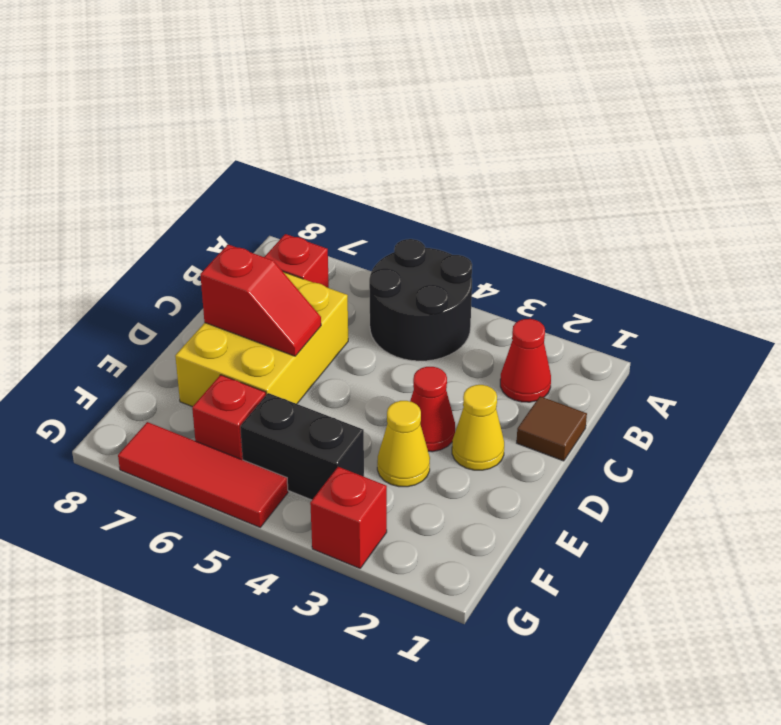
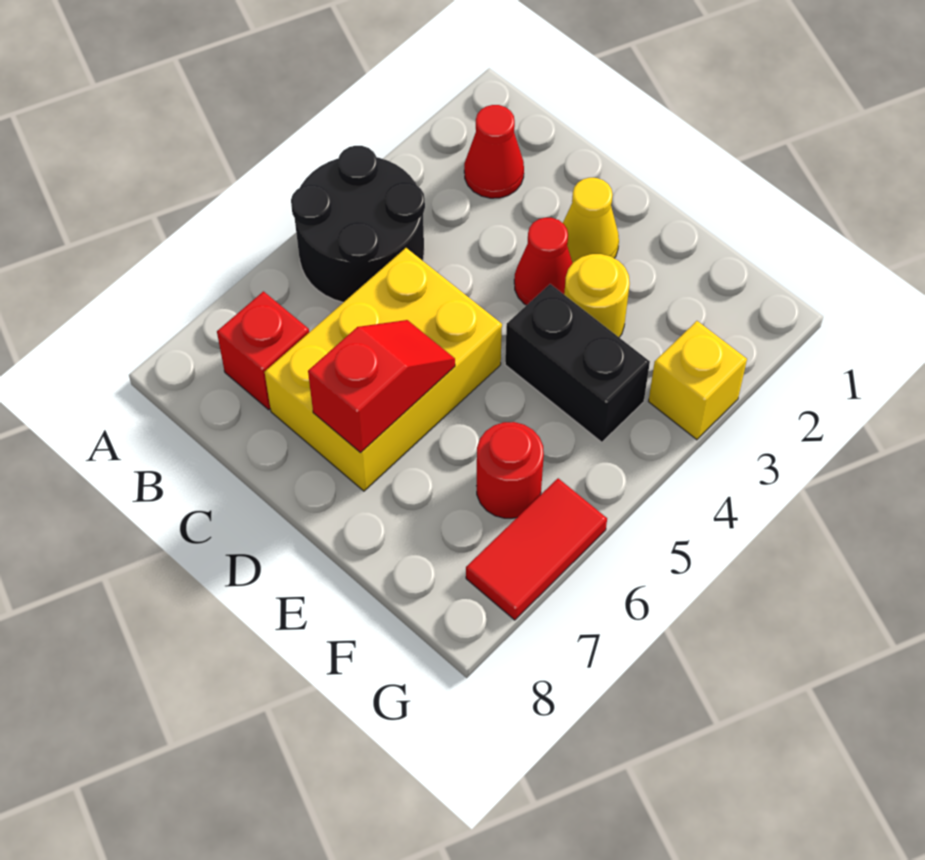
brown tile C1 level 1 -> none
yellow brick C6:E7 level 1 -> yellow brick C5:D7 level 1
yellow cone E3 level 1 -> yellow round brick E3 level 1
black brick F4:F5 level 1 -> black brick E4:F4 level 1
red brick F6 level 1 -> red round brick F6 level 1
red brick G3 level 1 -> yellow brick G3 level 1
red tile G5:G7 level 1 -> red tile G6:G7 level 1

